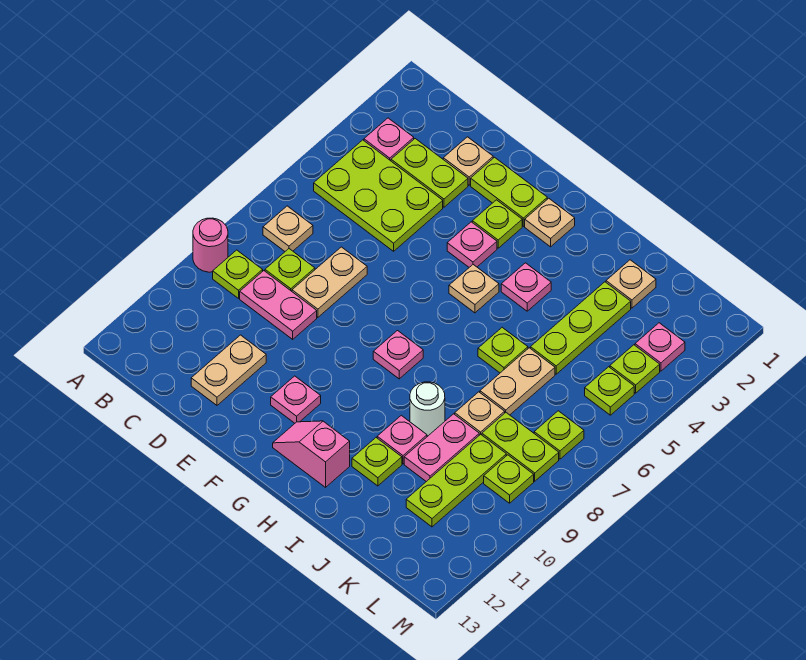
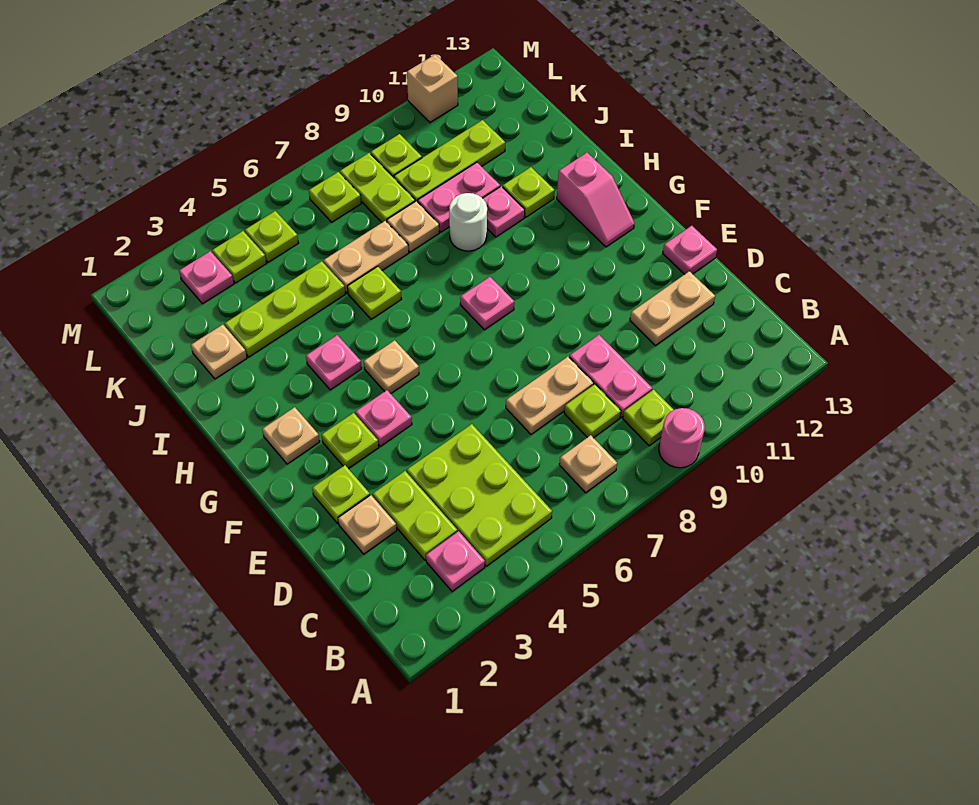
lime plate E2:F2 level 1 -> lime plate E2 level 1
pink plate F11 level 1 -> pink plate E13 level 1
none -> tan brick M11 level 1

